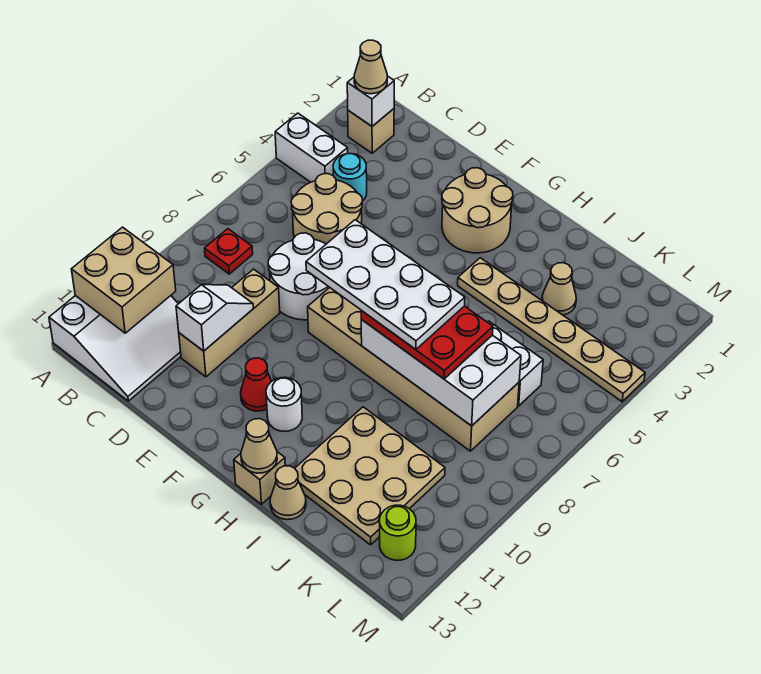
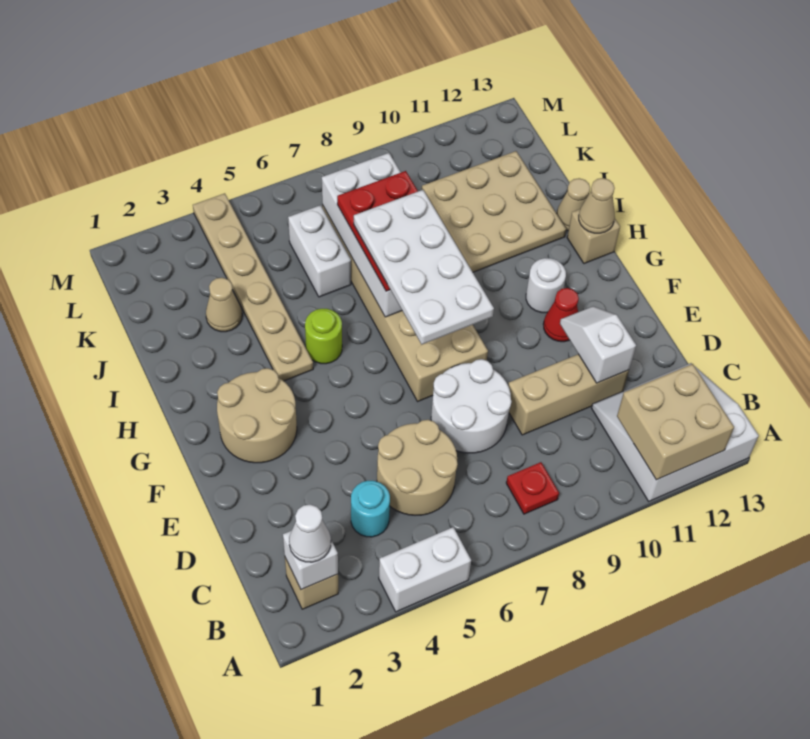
white brick A4:B4 level 1 -> white brick A4:A5 level 1
tan cone B2 level 3 -> white cone B2 level 3
white slope D10:D11 level 2 top 11 -> white slope D11:E11 level 2 top D
lime round brick L12 level 1 -> lime round brick H5 level 1

